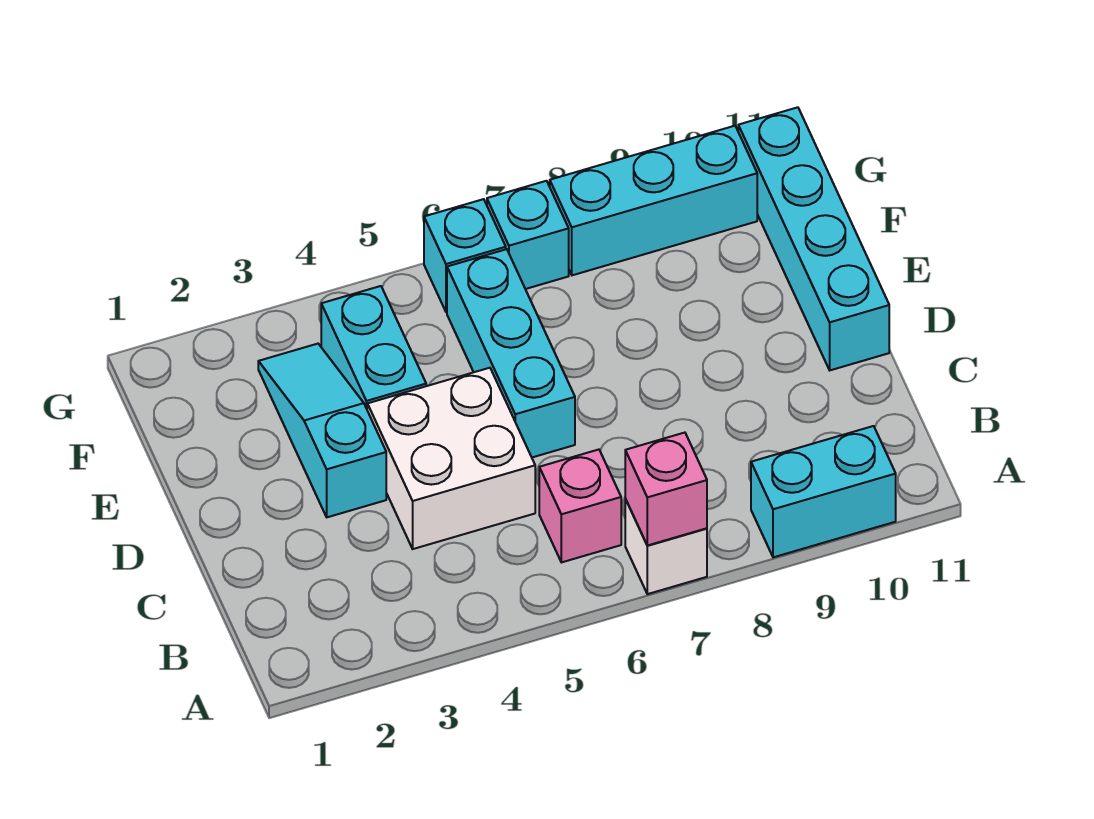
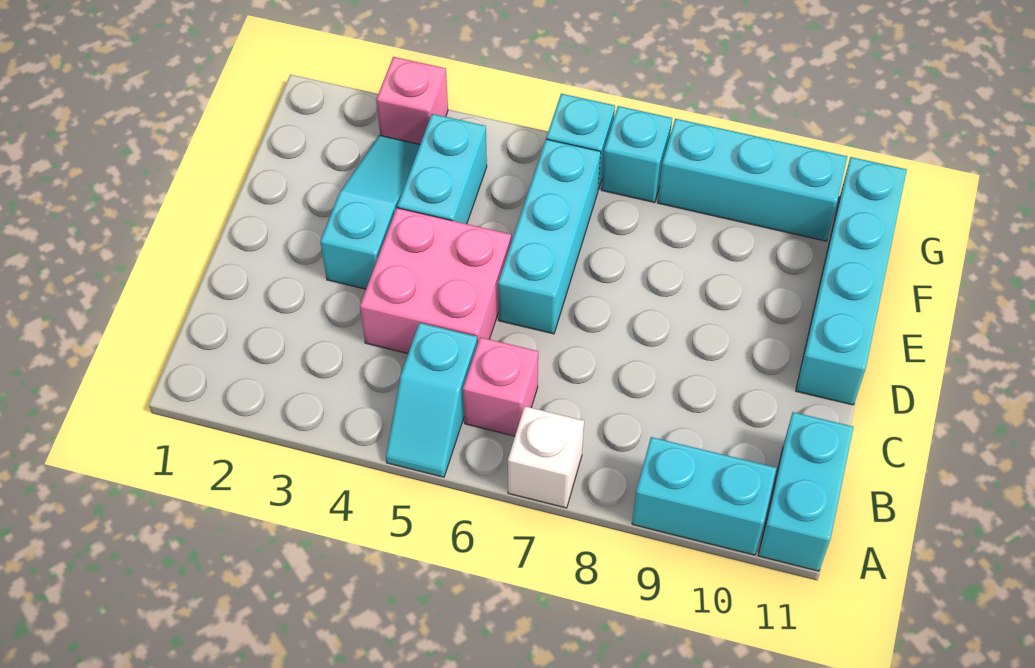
none -> cyan slope A5:B5 level 1 top B
pink brick A7 level 2 -> pink brick G3 level 1
none -> cyan brick A11:B11 level 1
white brick C4:D5 level 1 -> pink brick C4:D5 level 1

